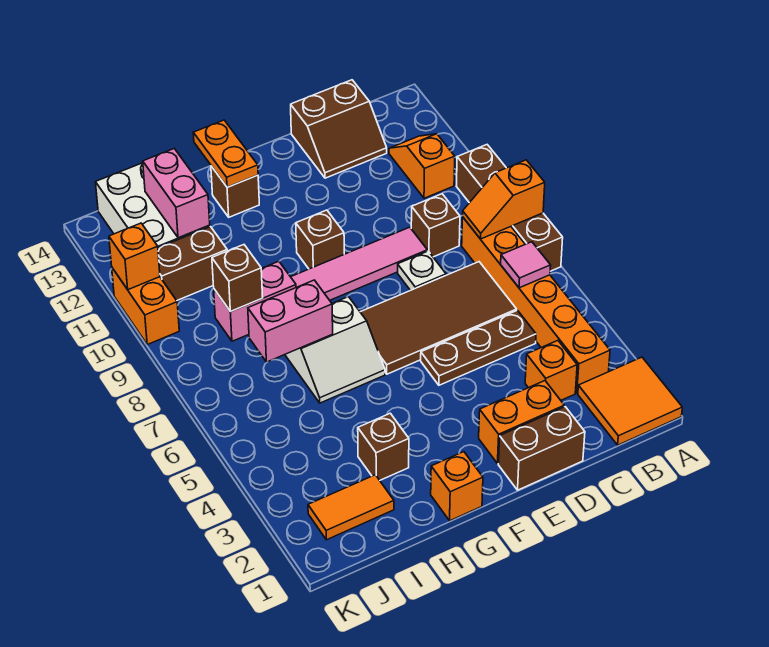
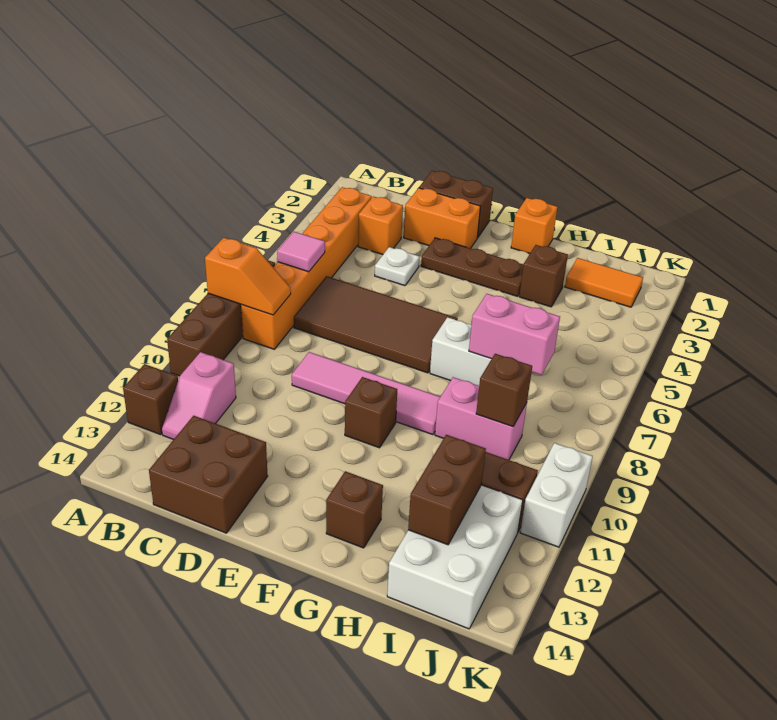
orange tile A1:B2 level 1 -> none
orange slope B11:B12 level 1 top 11 -> pink slope B11:B12 level 1 top 11
brown plate C5:E5 level 1 -> brown plate E3:G3 level 1
brown brick C9 level 1 -> brown brick A12 level 1
brown slope C13:D14 level 1 top 14 -> brown brick C13:D14 level 1
white plate D8 level 1 -> white plate D4 level 1
orange plate G13:G14 level 2 -> none
pink brick I12:I13 level 2 -> brown brick I12:I13 level 2
orange brick K10:K11 level 1 -> white brick K10:K11 level 1
orange brick K11 level 2 -> none

